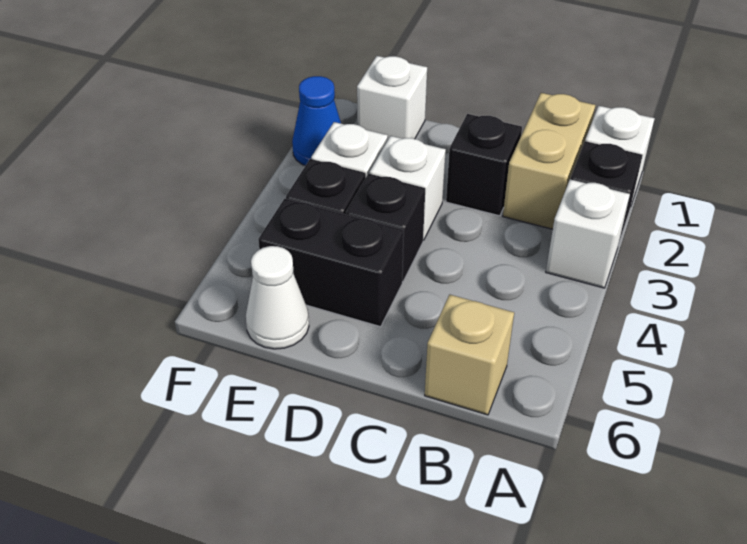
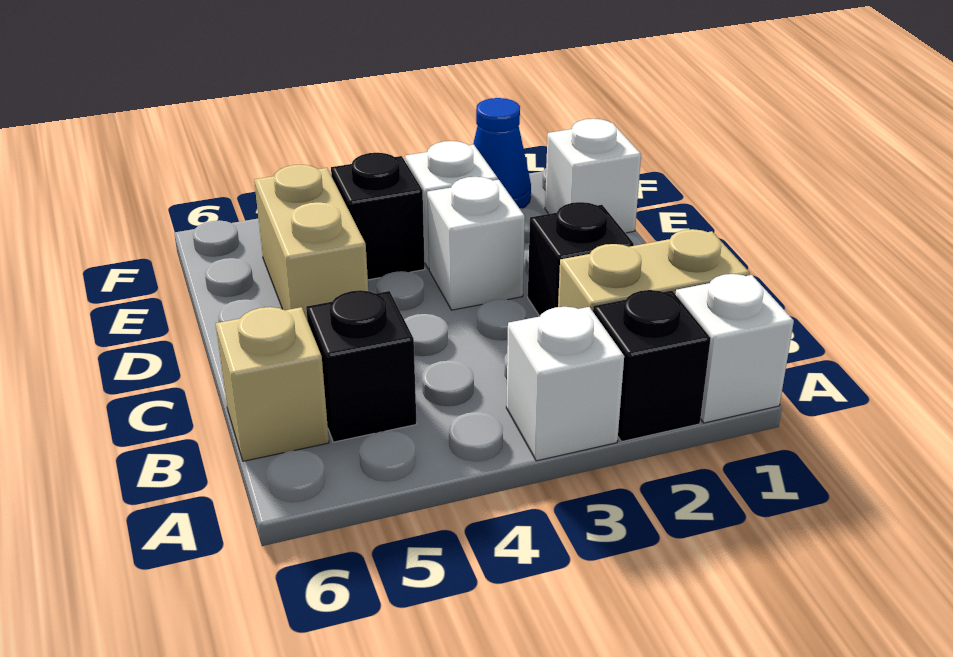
black brick D4 level 1 -> black brick B5 level 1
black brick D5:E5 level 1 -> tan brick D5:E5 level 1
white cone E6 level 1 -> none

